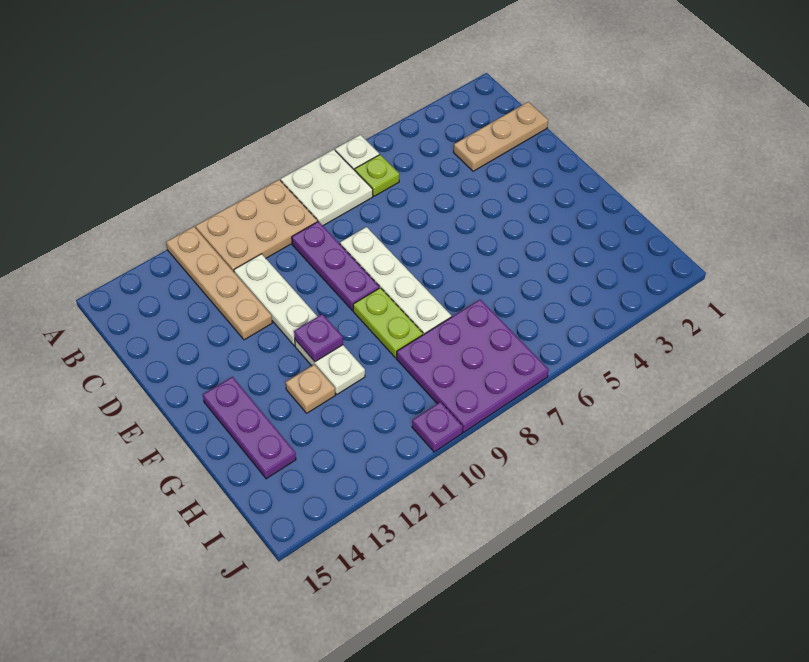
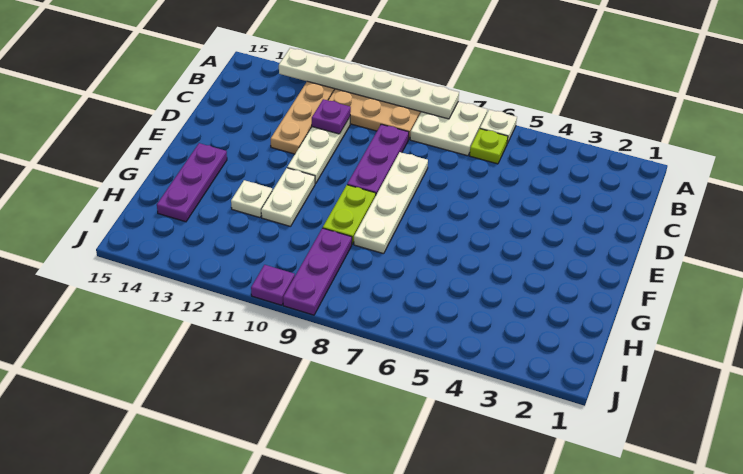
none -> white plate A8:A13 level 2
tan plate C1:C3 level 1 -> none
purple plate F11 level 2 -> purple plate C11 level 2
tan plate G12 level 1 -> white plate G12 level 1
purple plate H7:J9 level 1 -> purple plate H9:J9 level 1

